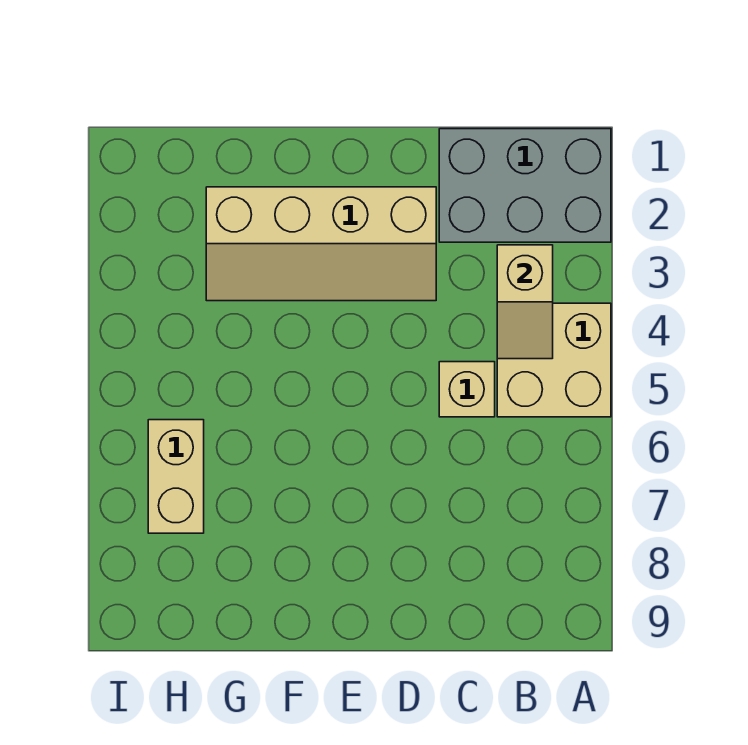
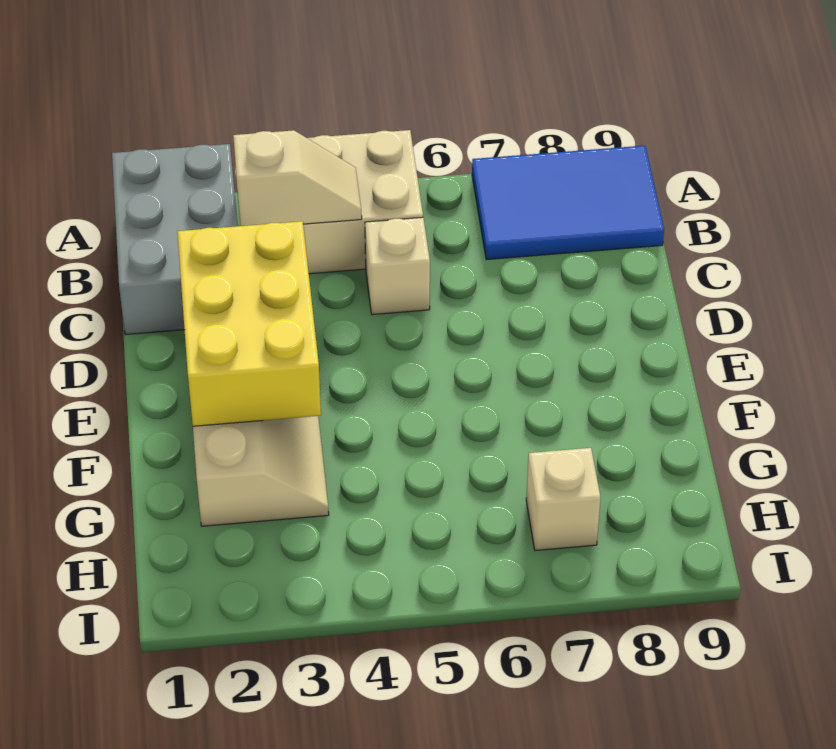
none -> blue tile A7:B9 level 1
none -> yellow brick D2:F3 level 2
tan brick H6:H7 level 1 -> tan brick H7 level 1

